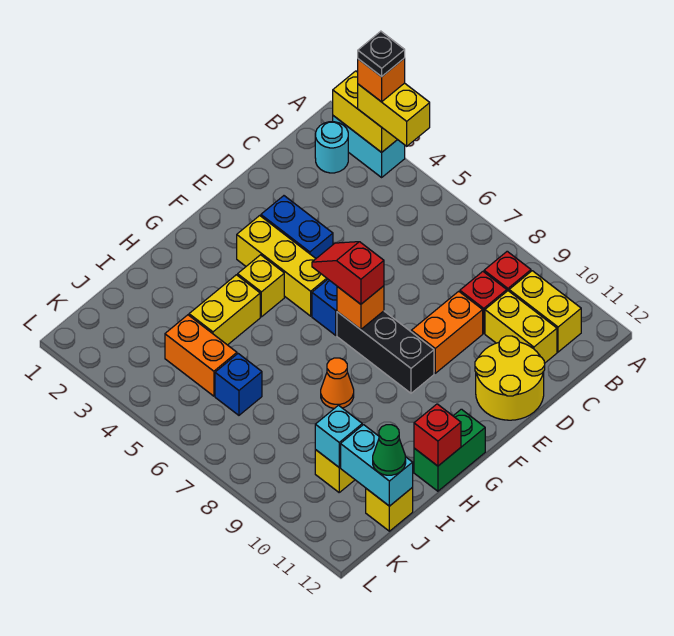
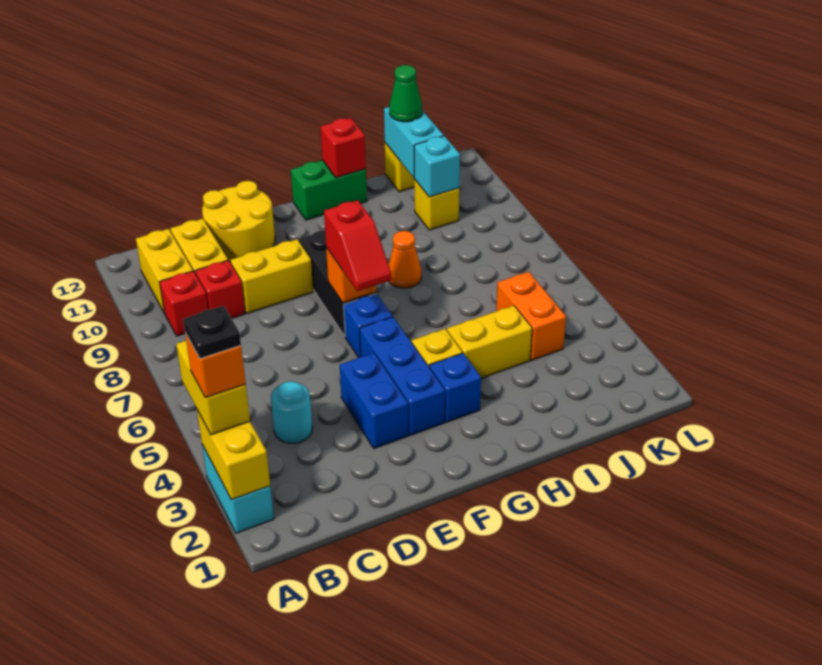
cyan round brick B2 level 1 -> cyan round brick C4 level 1
orange brick D9:E9 level 1 -> yellow brick D9:E9 level 1
yellow brick F3:F5 level 1 -> blue brick F3:F5 level 1
blue brick J6 level 1 -> blue brick G3 level 1

